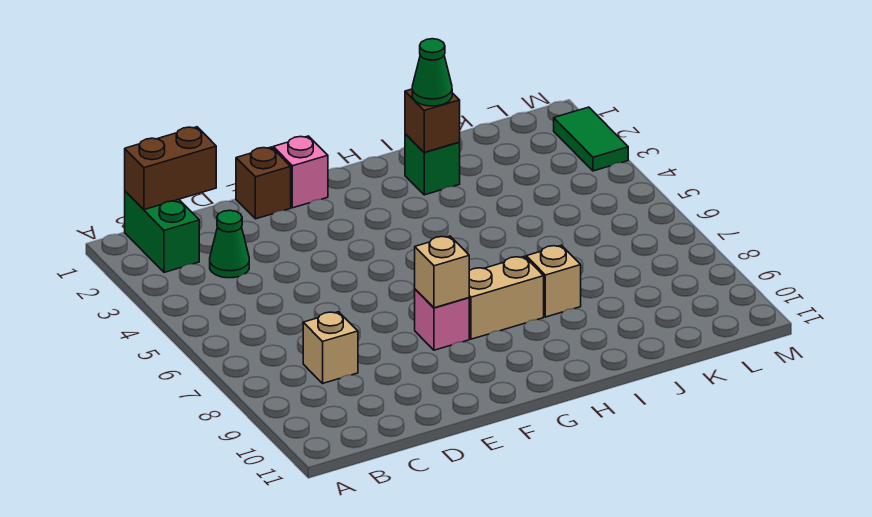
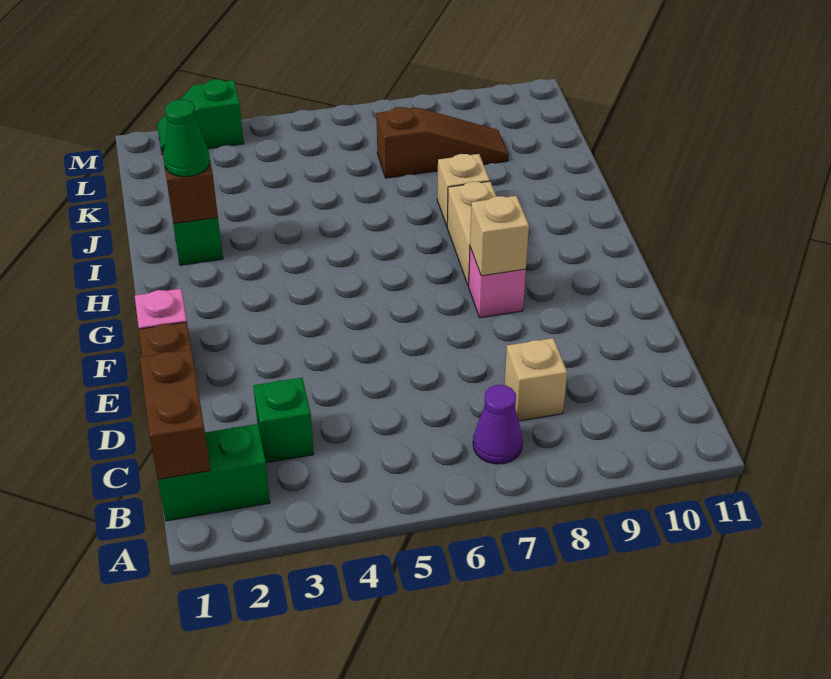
none -> purple cone B7 level 1
green cone C3 level 1 -> green brick C3 level 1
none -> brown slope K7:K9 level 1 top 7
green tile M2:M3 level 1 -> green slope M2:M3 level 1 top 3

